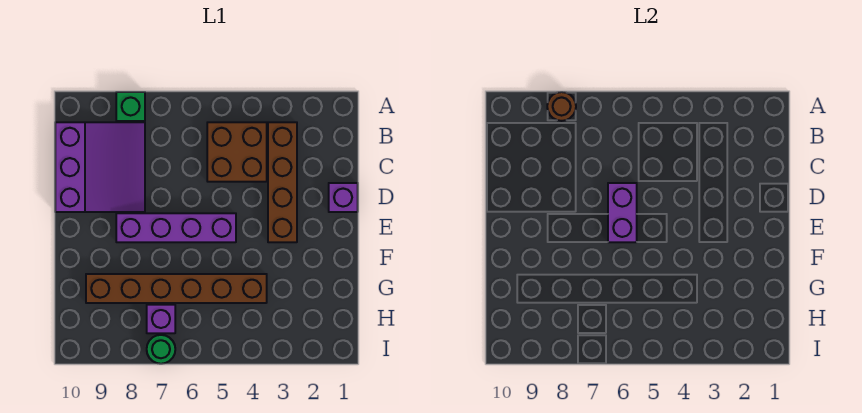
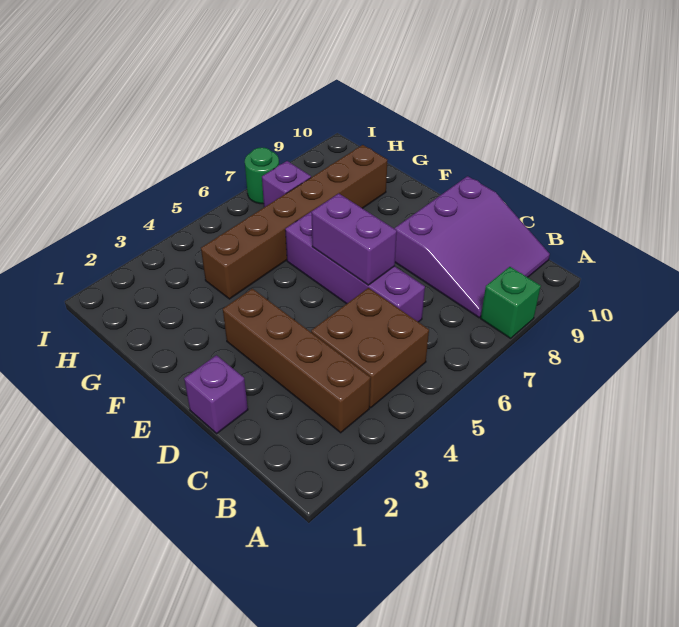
brown round brick A8 level 2 -> none
purple slope B8:D10 level 1 top 10 -> purple slope B8:D10 level 1 top D
purple brick E5:E8 level 1 -> purple brick C6:F6 level 1

